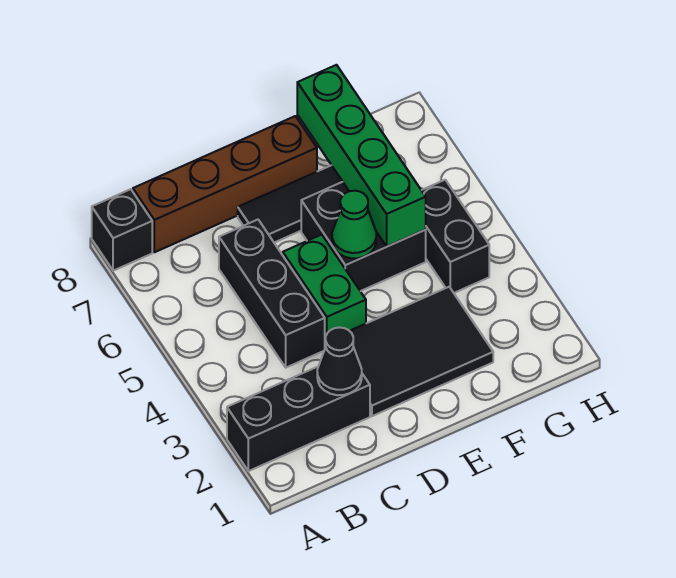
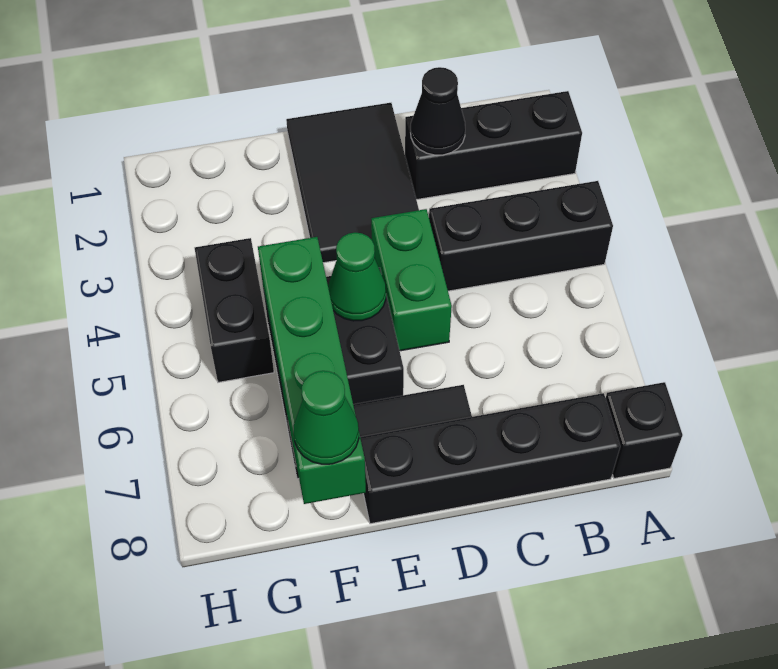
brown brick B8:E8 level 1 -> black brick B8:E8 level 1
black brick C4:C6 level 1 -> black brick A4:C4 level 1
black tile D2:F3 level 1 -> black tile D1:E3 level 1
none -> green cone F8 level 3

